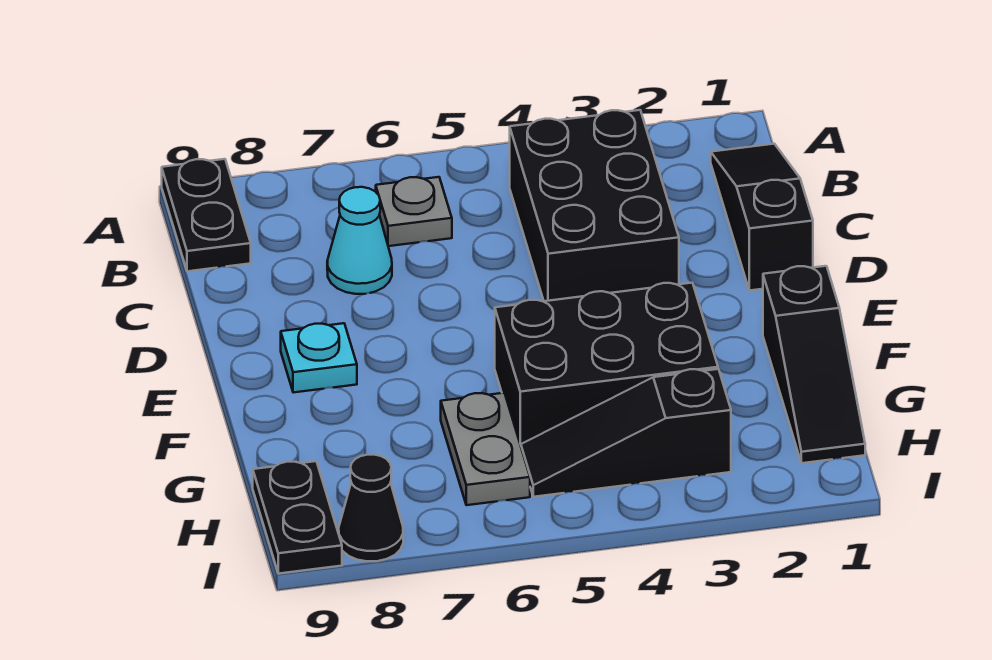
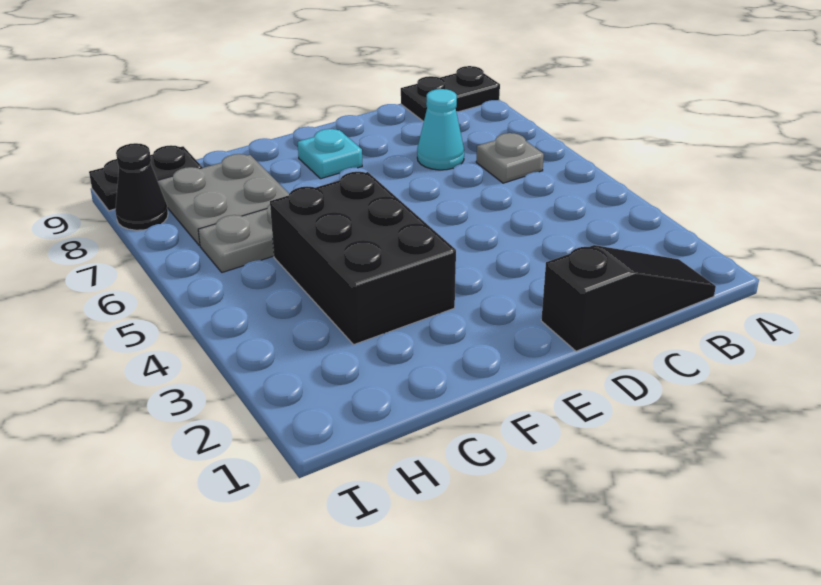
black brick B3:D4 level 1 -> none
black slope F1:H1 level 1 top F -> none
none -> grey plate G7:H8 level 1
black slope H3:H5 level 1 top 3 -> none

